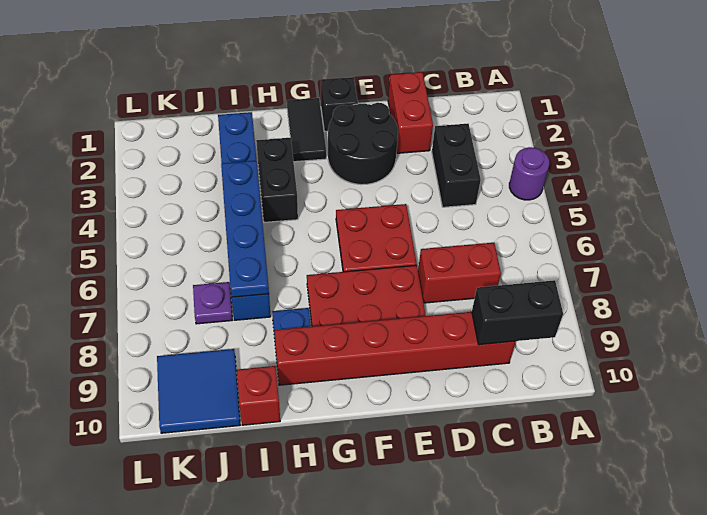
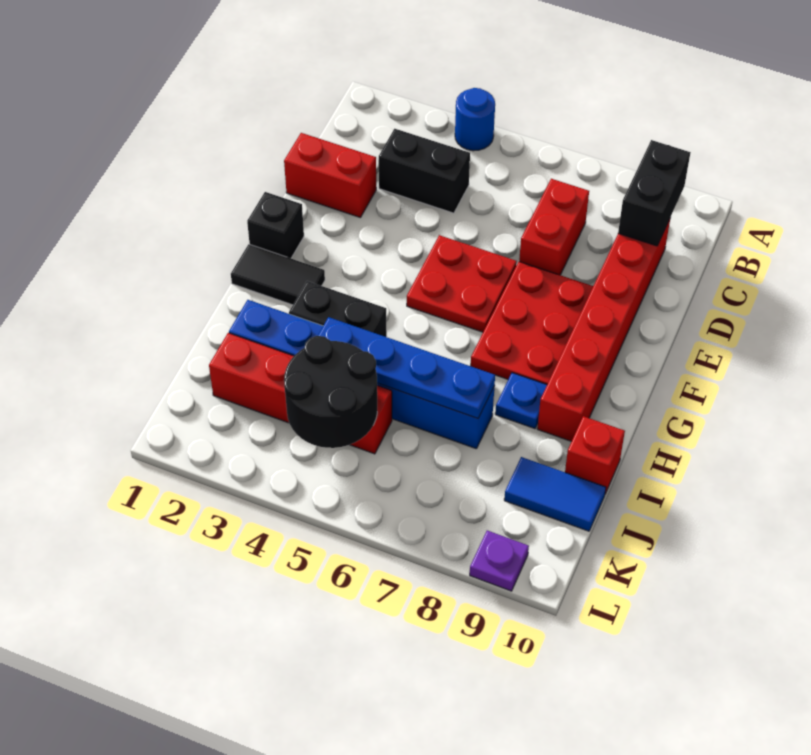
purple round brick A4 level 1 -> blue round brick A4 level 1
black round brick E2:F3 level 1 -> black round brick J4:K5 level 2
none -> red brick J2:J5 level 1
purple plate J7 level 1 -> purple plate L9 level 1
blue tile J9:K10 level 1 -> blue tile J9:J10 level 1

